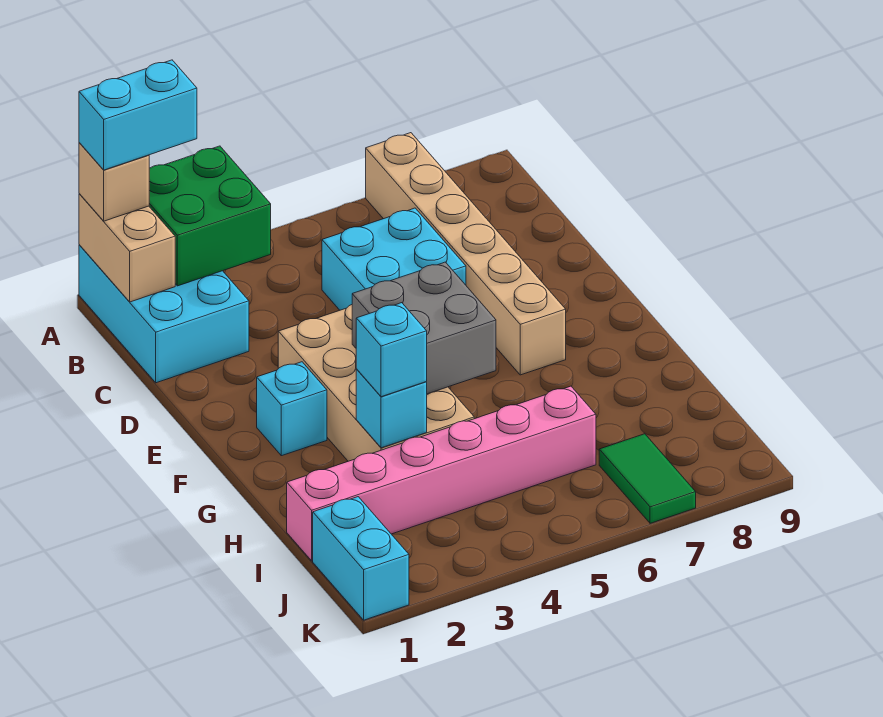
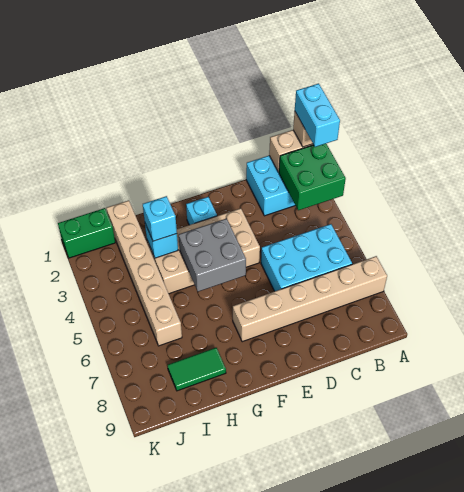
cyan brick C5:D6 level 1 -> cyan brick B5:D6 level 1
pink brick I1:I6 level 1 -> tan brick I1:I6 level 1
cyan brick J1:K1 level 1 -> green brick J1:K1 level 1
green tile J7:K7 level 1 -> green tile H8:I8 level 1

